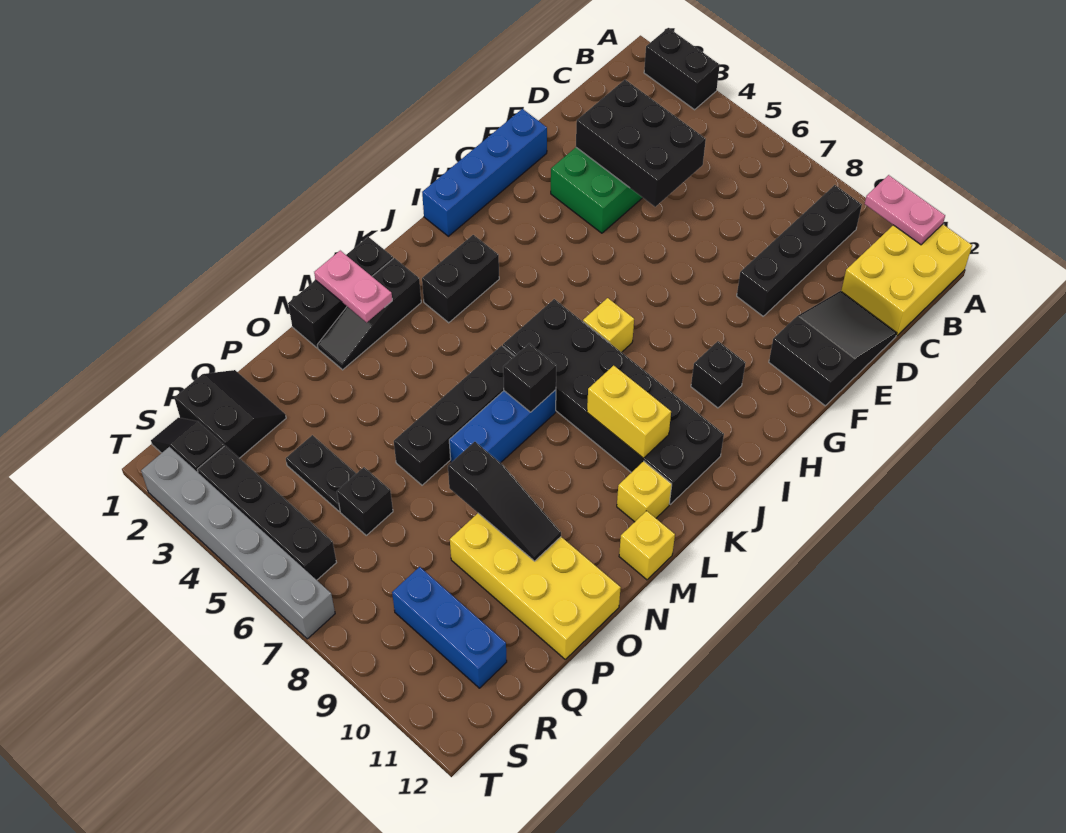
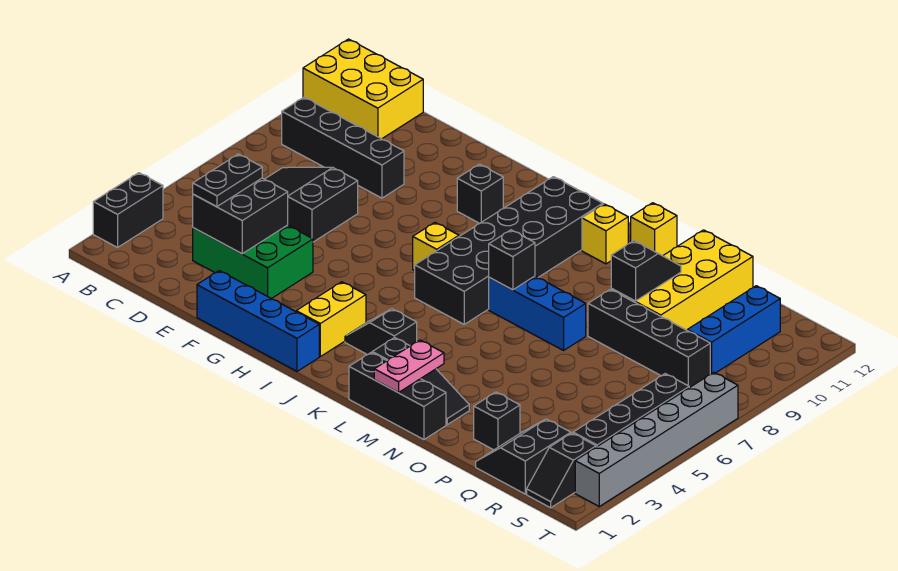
pink plate A10:A11 level 2 -> none
black brick D3:E5 level 2 -> black brick D3:E4 level 2
black slope D11:F12 level 1 top F -> black slope C6:E7 level 1 top E
black brick J3:K3 level 1 -> black slope J3:K3 level 1 top K
yellow brick K9:K10 level 2 -> yellow brick I2:I3 level 1
black brick L6:O6 level 1 -> black brick O8:R8 level 1
black slope O8:O10 level 2 top 8 -> black slope O9:O10 level 2 top 9
black plate Q4:Q5 level 1 -> black plate D3:D4 level 3
black brick Q6 level 1 -> black brick P2 level 1

